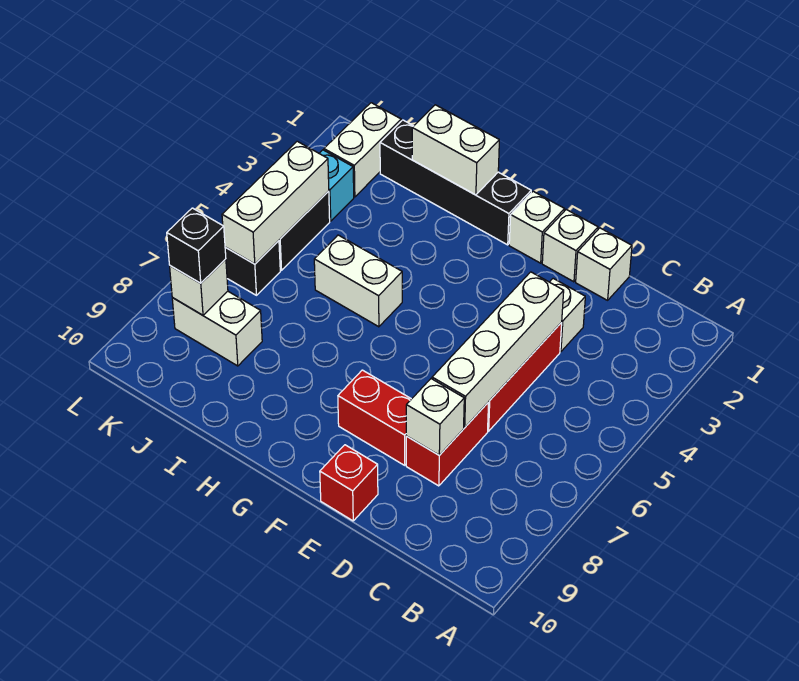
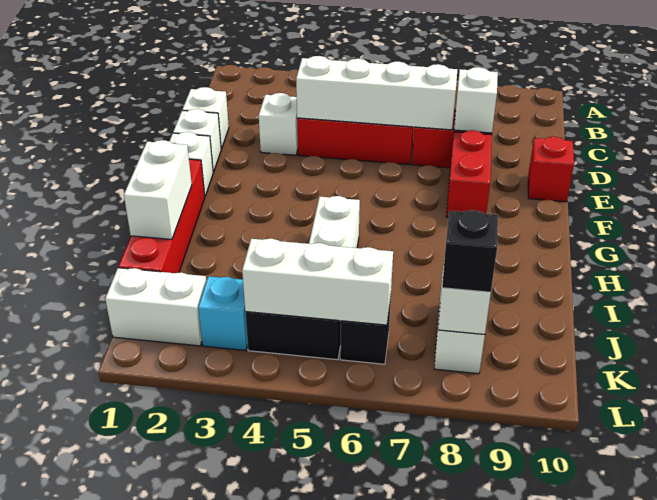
black brick G1:J1 level 1 -> red brick G1:J1 level 1

